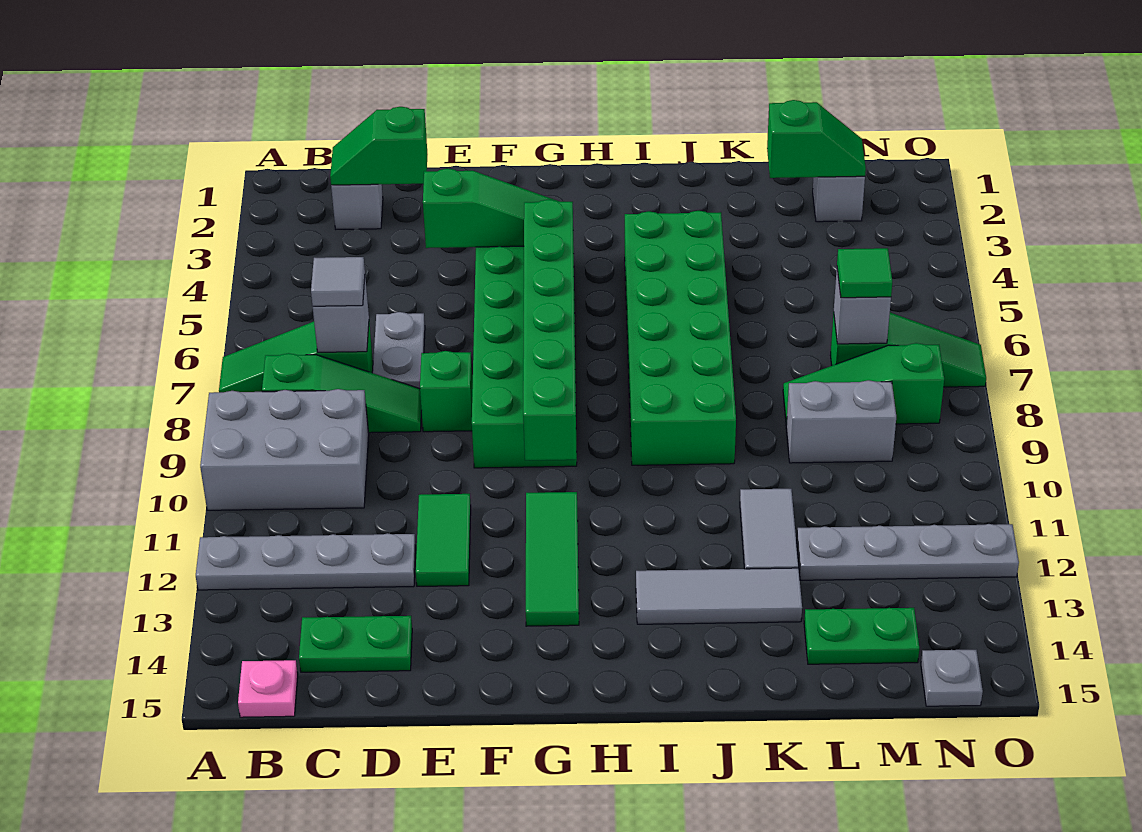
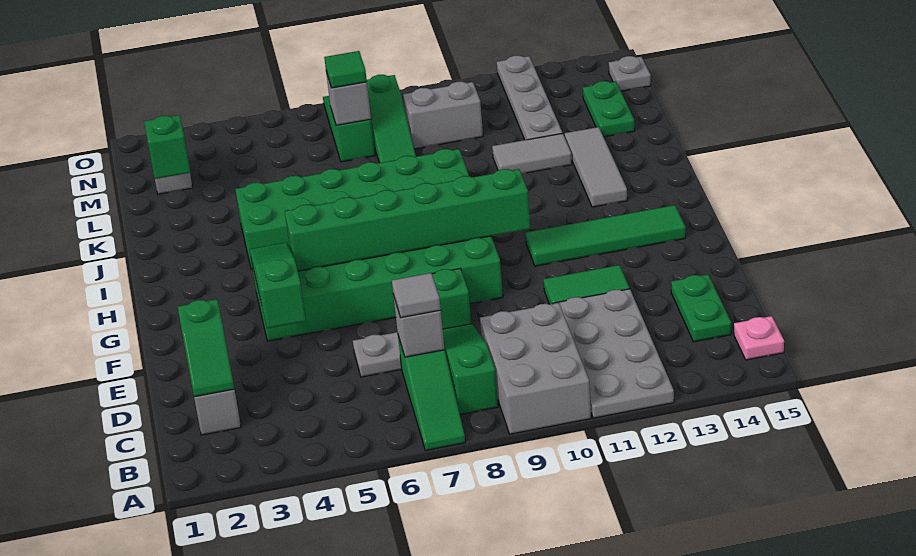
grey plate A12:D12 level 1 -> grey plate A11:D12 level 1
green tile G11:G13 level 1 -> green tile G11:G14 level 1
grey brick L9:M9 level 1 -> grey brick M9:M10 level 1

